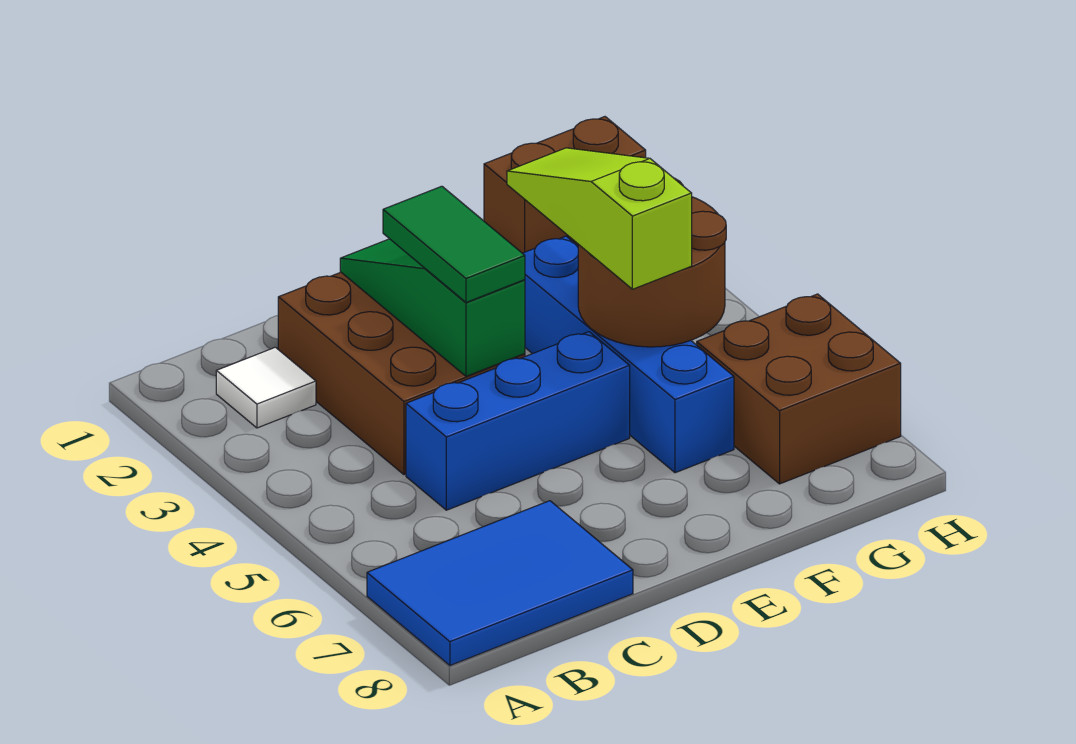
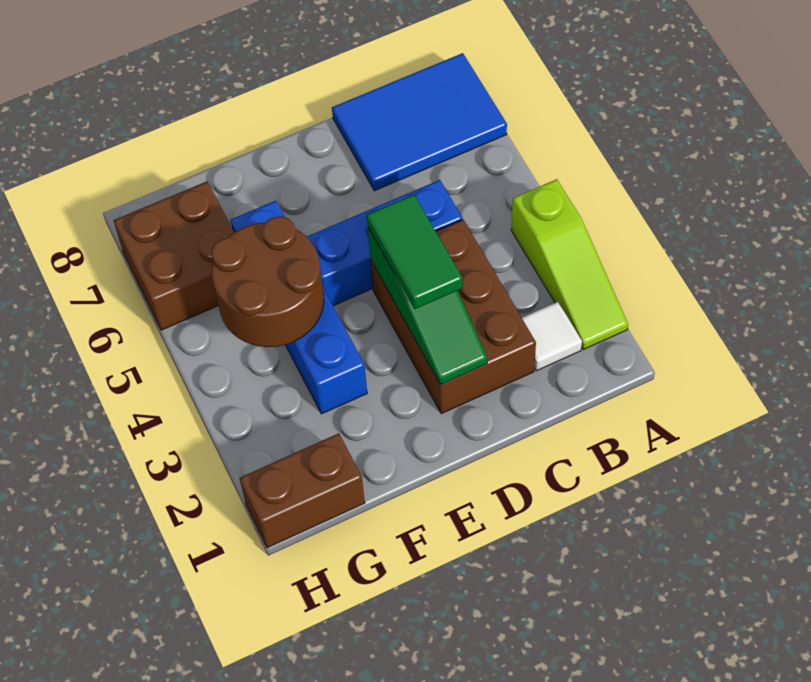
lime slope F3:F5 level 3 top 5 -> lime slope A2:A4 level 1 top 4

